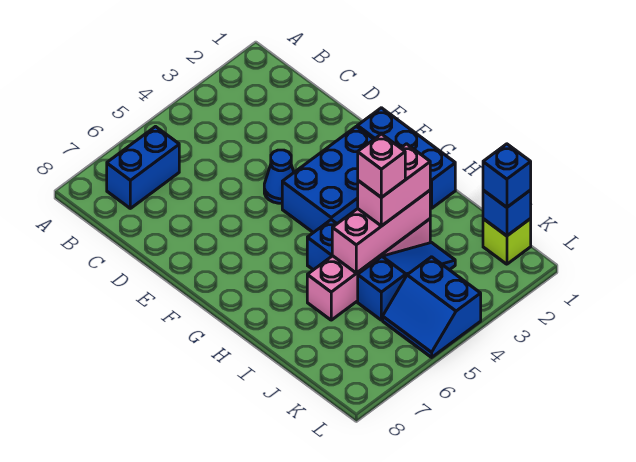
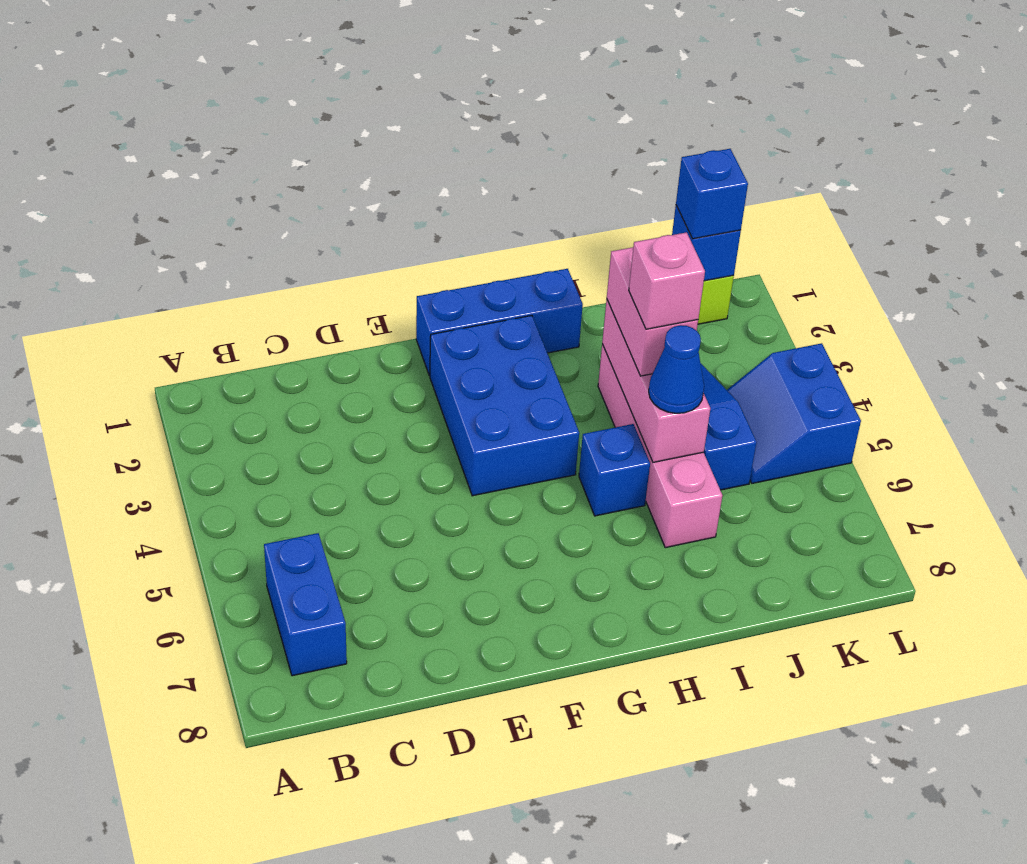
blue cone E4 level 1 -> blue cone I5 level 3
blue slope K4:L5 level 1 top 4 -> blue slope K4:L5 level 1 top L

